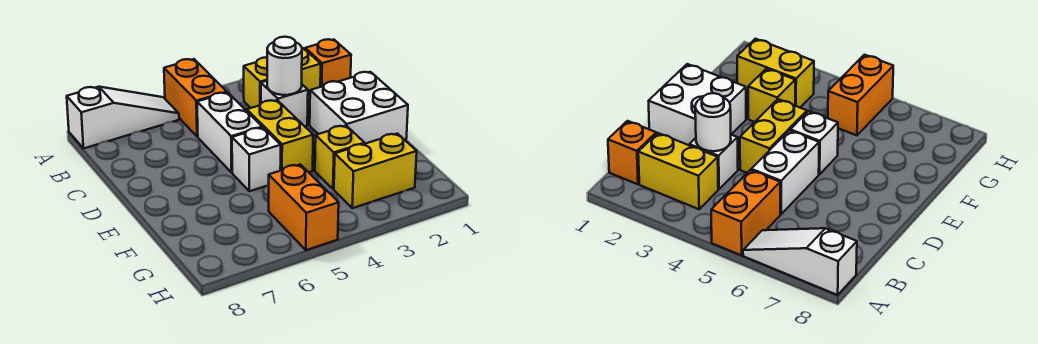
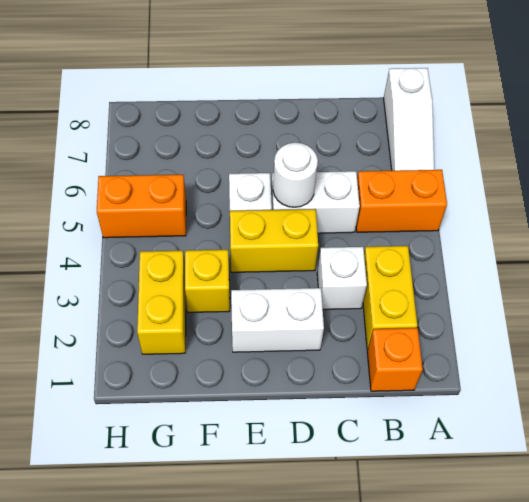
white round brick C3 level 2 -> white round brick D5 level 2
white brick D1:E2 level 1 -> white brick D2:E2 level 1

